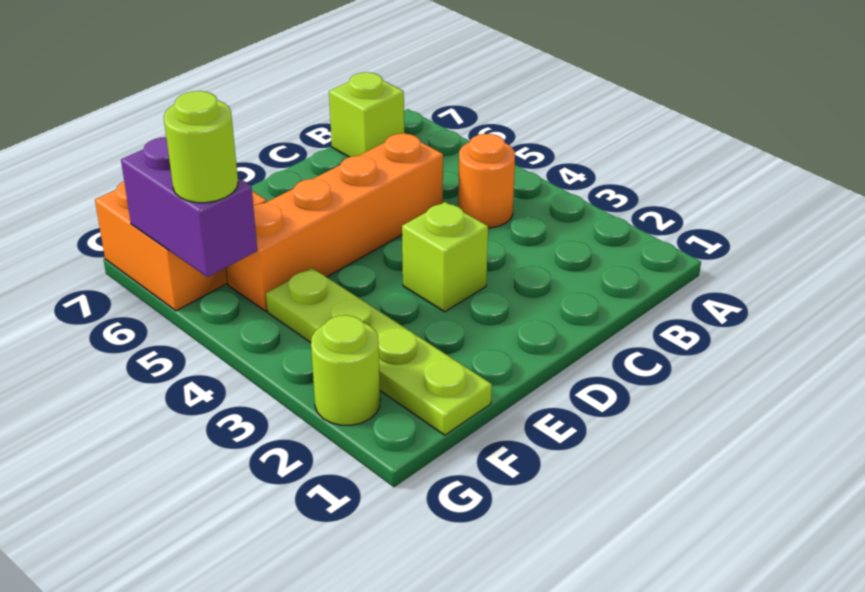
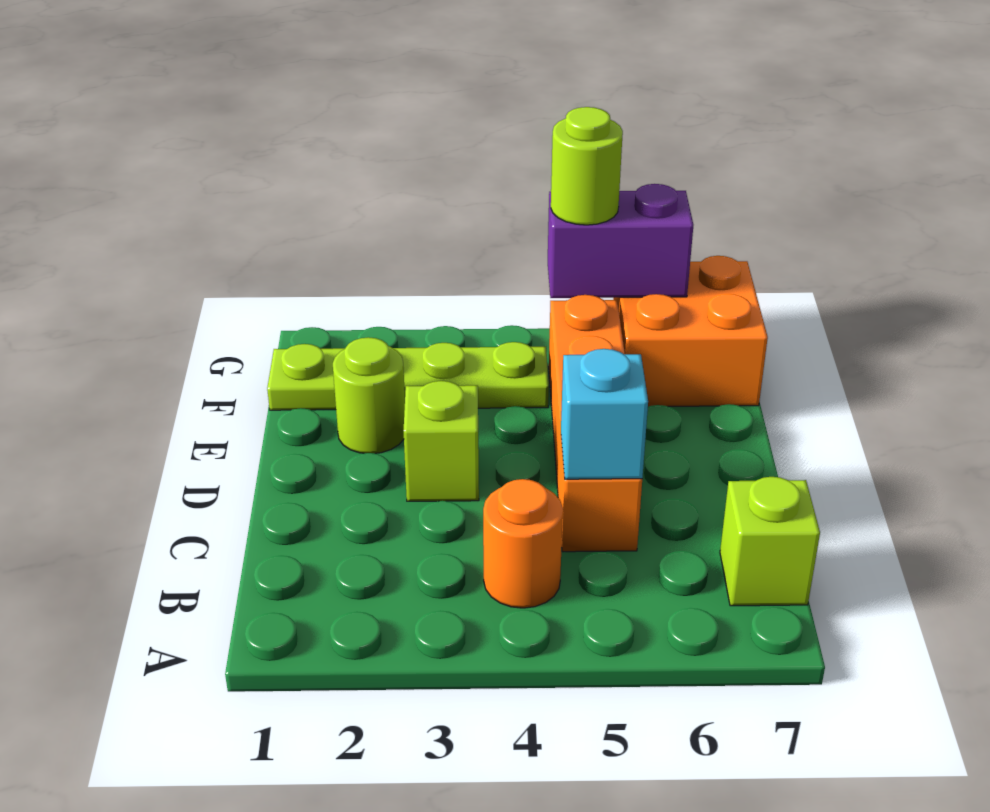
none -> cyan brick C5 level 2
lime round brick G2 level 1 -> lime round brick E2 level 1

